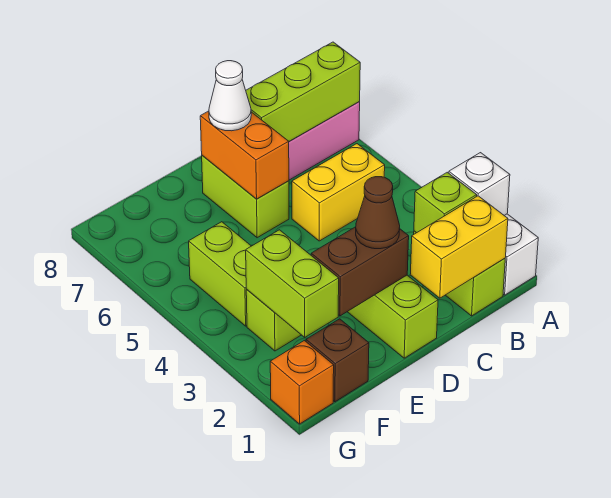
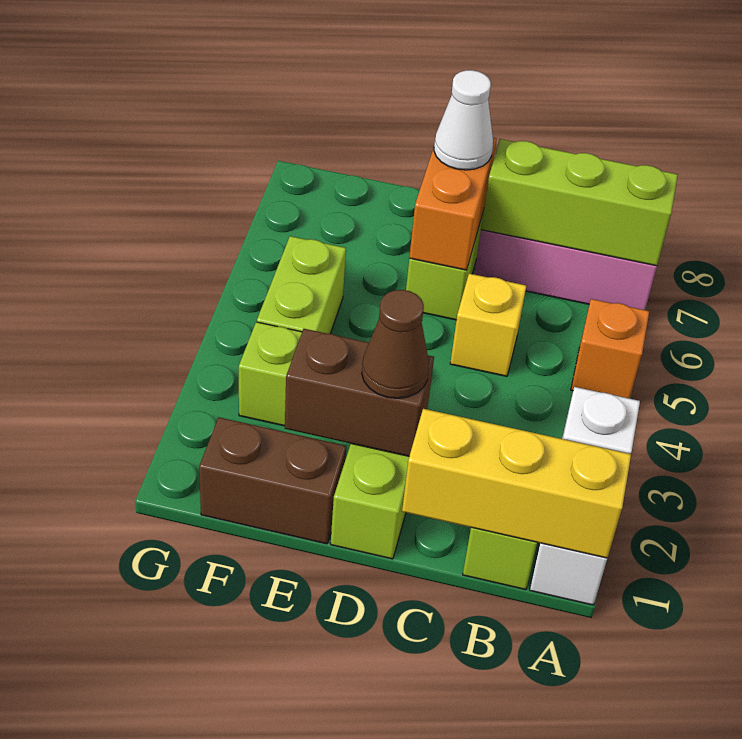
yellow brick B1:C1 level 2 -> yellow brick A1:C1 level 2
lime brick B2 level 2 -> none
yellow brick B5:C5 level 1 -> yellow brick C5 level 1
brown brick F1 level 1 -> brown brick E1:F1 level 1
lime brick F2:F3 level 2 -> none
orange brick G1 level 1 -> orange brick A5 level 1

